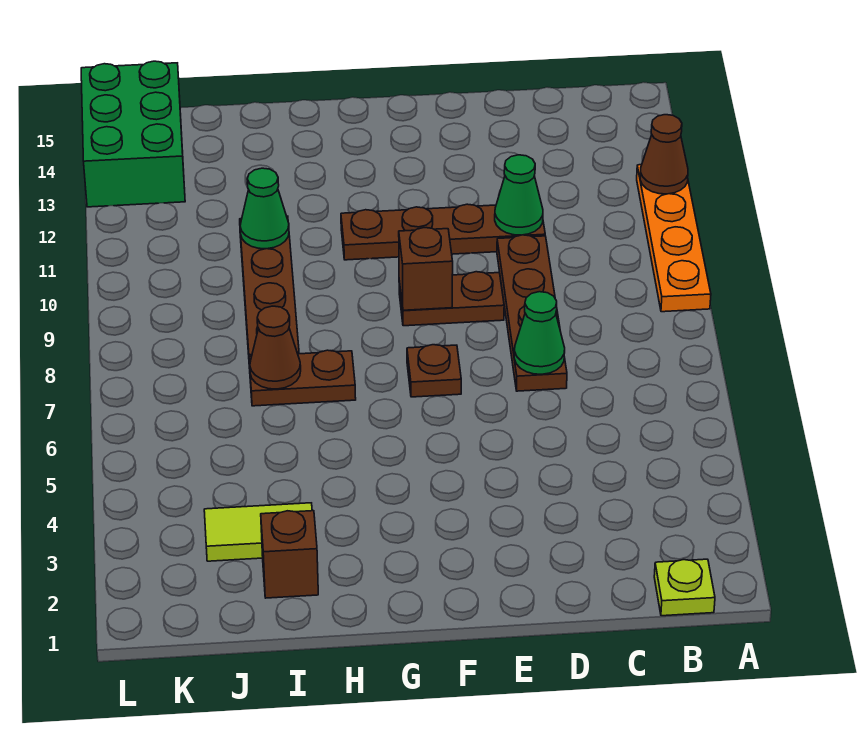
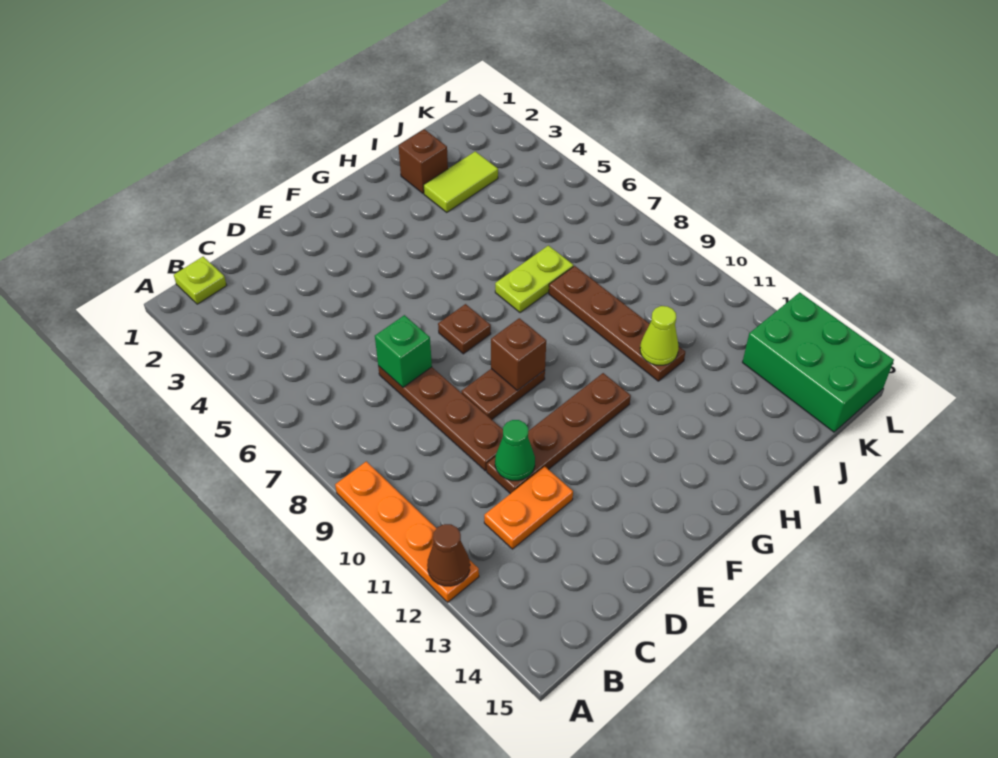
none -> orange plate C12:D12 level 1
green cone D7 level 2 -> green brick D7 level 2
brown plate H7:I7 level 1 -> lime plate H7:I7 level 1
brown cone I7 level 2 -> none
green cone I11 level 2 -> lime cone I11 level 2

